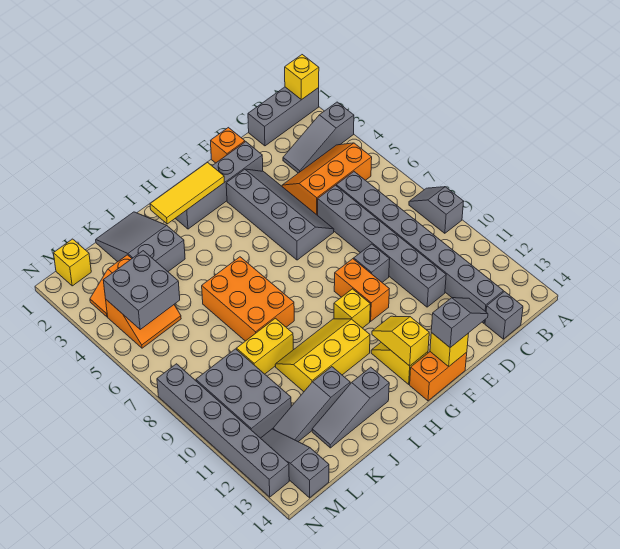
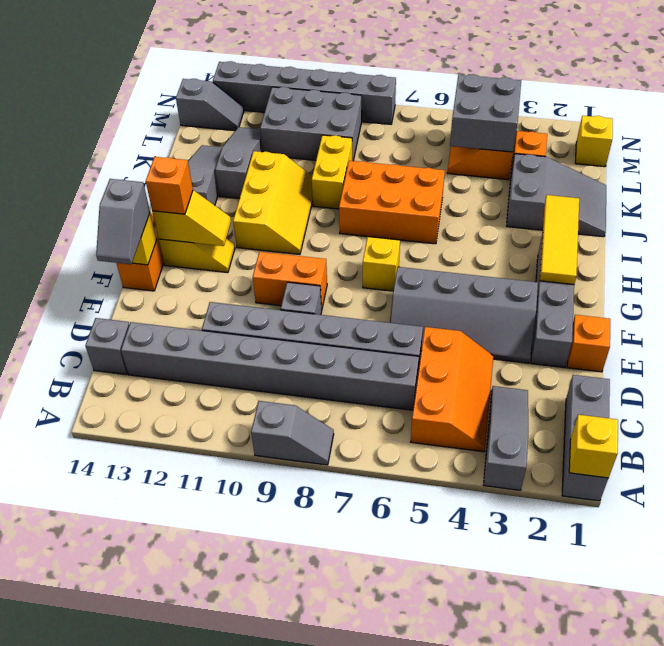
yellow brick G10 level 1 -> yellow brick G7 level 1
none -> orange brick G13 level 3
grey slope M12:M14 level 1 top 14 -> grey slope M13:M14 level 1 top 14

